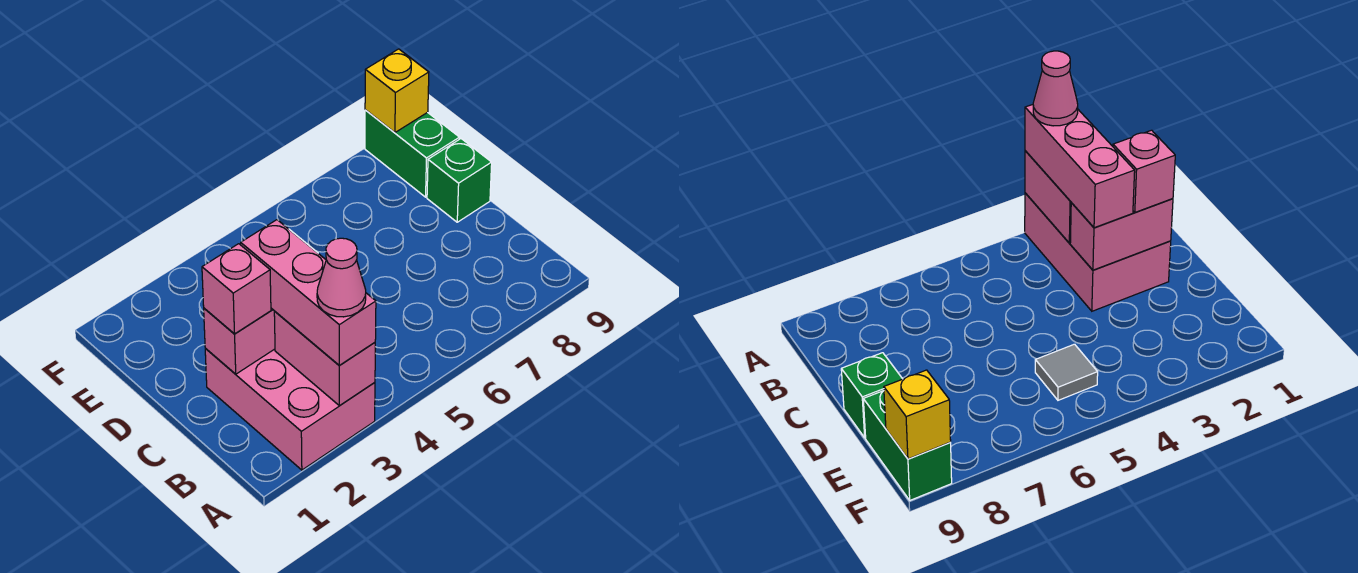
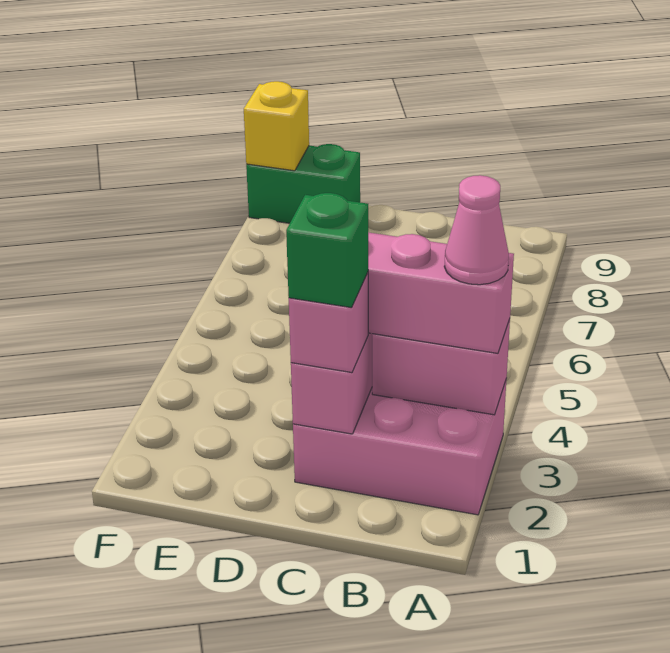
green brick D9 level 1 -> green brick C2 level 4
grey tile E5 level 1 -> none

